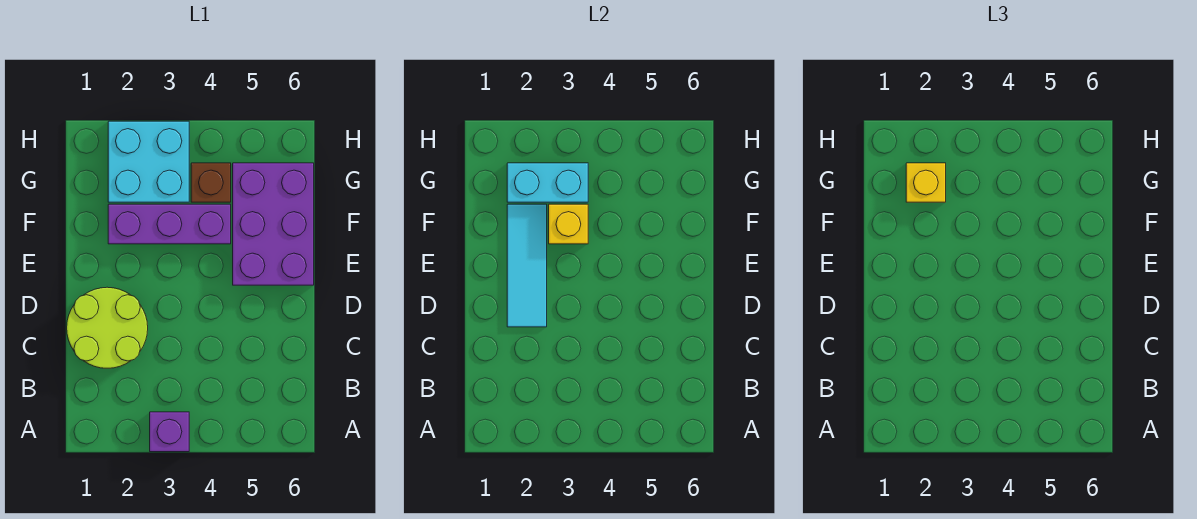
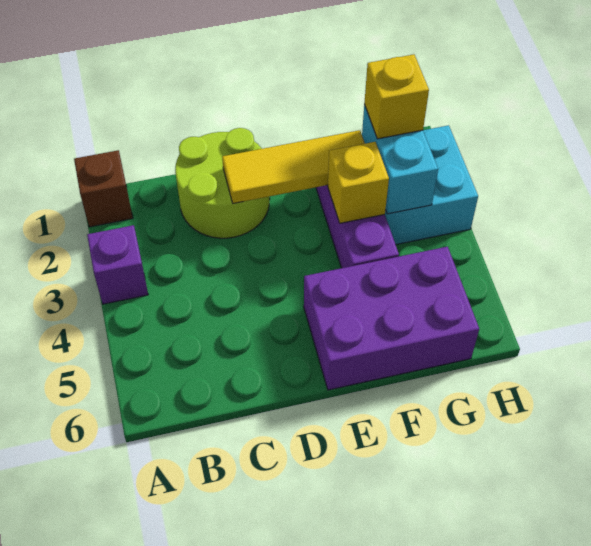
cyan tile D2:F2 level 2 -> yellow tile D2:F2 level 2
brown brick G4 level 1 -> brown brick A1 level 1

